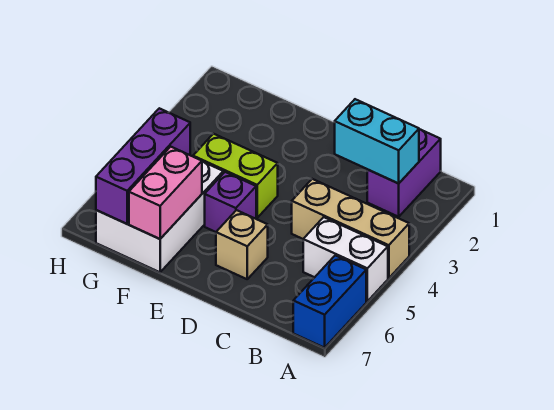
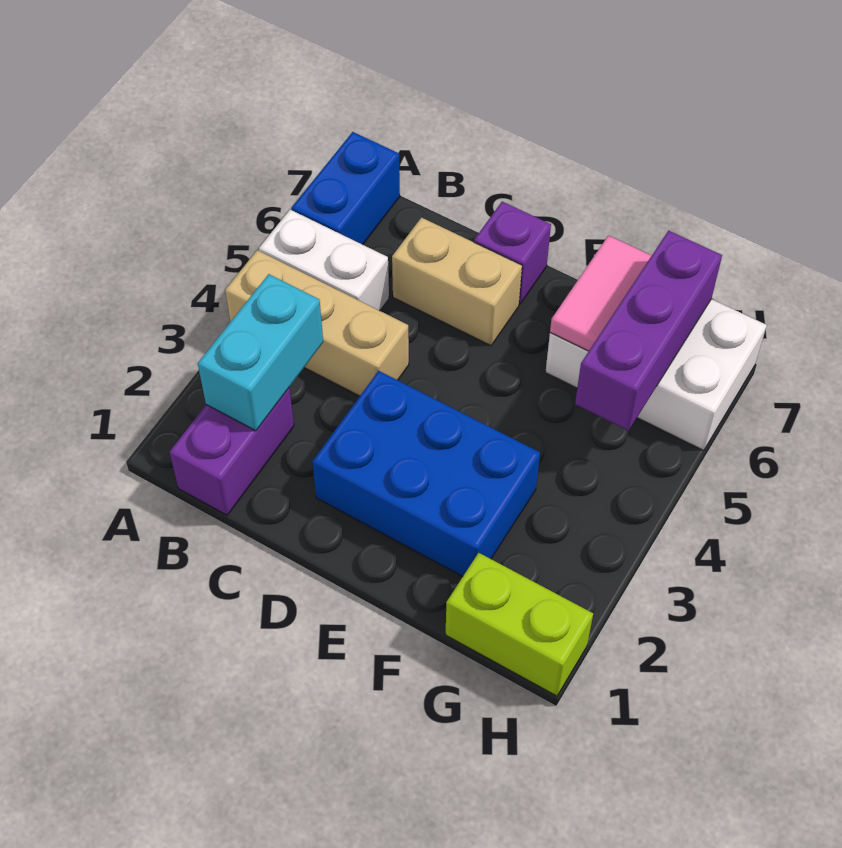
cyan brick B2:C2 level 2 -> cyan brick B2:B3 level 2
none -> blue brick D2:F3 level 1
tan brick D6 level 1 -> tan brick C6:D6 level 1
lime brick E4:F4 level 1 -> lime brick G1:H1 level 1
purple brick E5 level 1 -> purple brick D7 level 1
white brick F5:G7 level 1 -> white brick F6:H7 level 1
pink brick F6:F7 level 2 -> pink tile F6:F7 level 2

